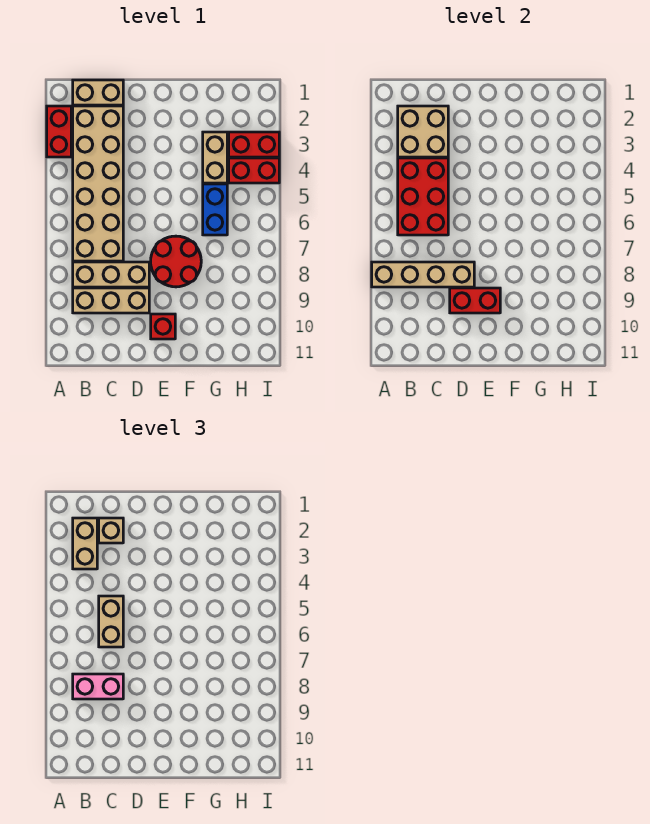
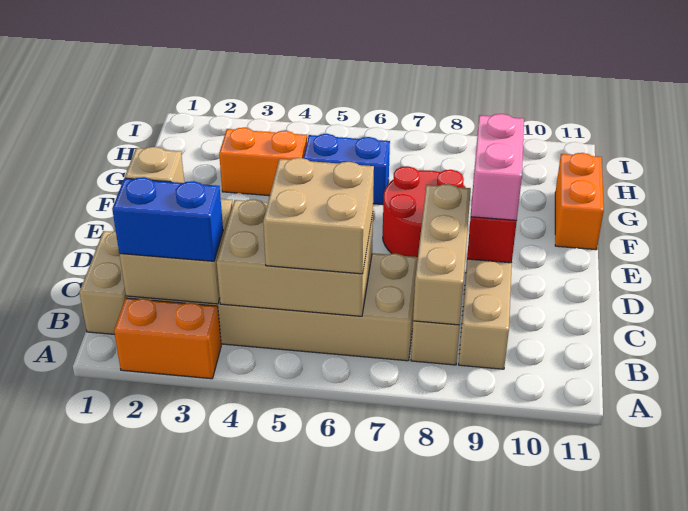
red brick A2:A3 level 1 -> orange brick A2:A3 level 1
tan brick A8:D8 level 2 -> tan brick B8:D8 level 2
tan brick B2:B3 level 3 -> blue brick B2:B3 level 3
red brick B4:C6 level 2 -> tan brick B4:C6 level 2
pink brick B8:C8 level 3 -> pink brick D9:E9 level 3
tan brick C5:C6 level 3 -> tan brick B5:C6 level 3
red brick E10 level 1 -> none
none -> orange brick F11:G11 level 1
tan brick G3:G4 level 1 -> orange brick G3:G4 level 1
red brick H3:I3 level 1 -> none
red brick H4:I4 level 1 -> none

